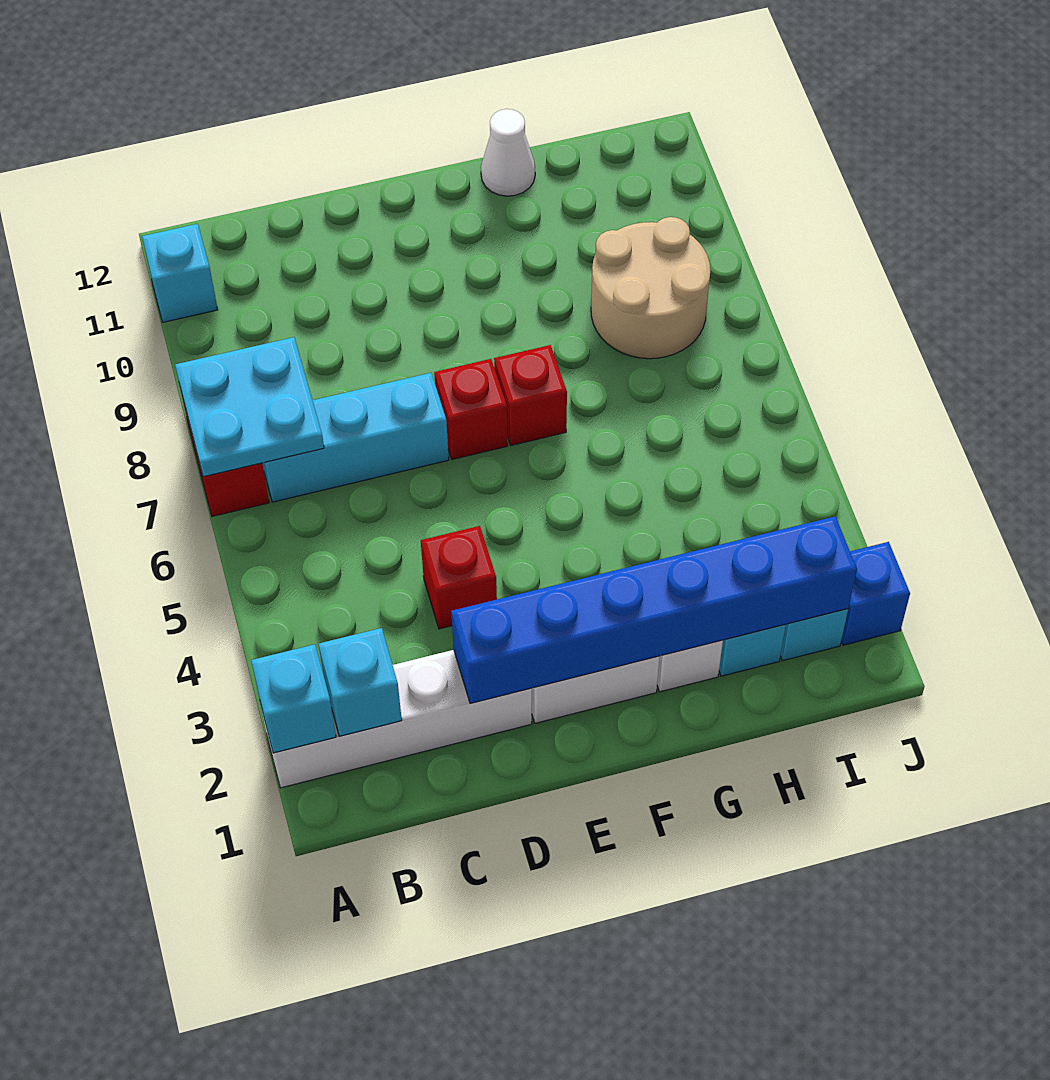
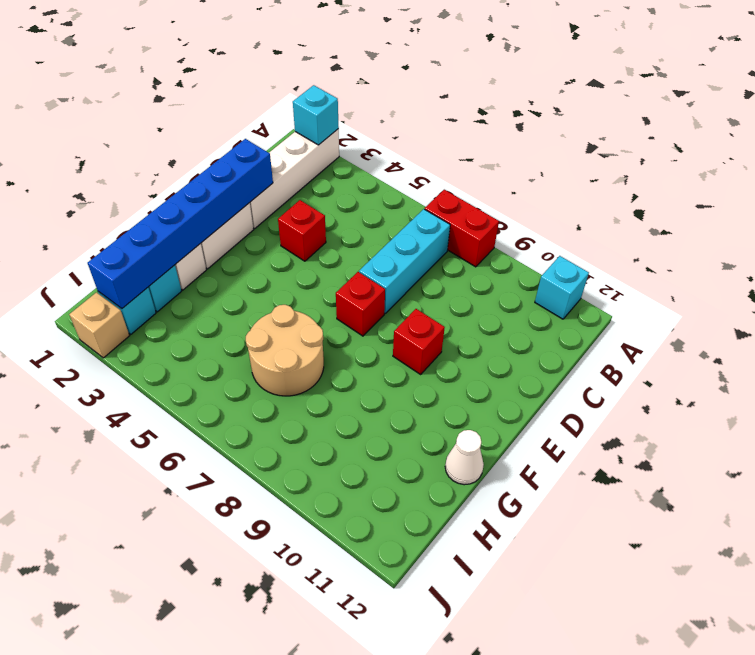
cyan plate A7:B8 level 2 -> none
cyan brick B2 level 2 -> none
red brick F7 level 1 -> red brick E9 level 1
tan round brick H8:I9 level 1 -> tan round brick G6:H7 level 1
blue brick J2 level 1 -> tan brick J2 level 1

